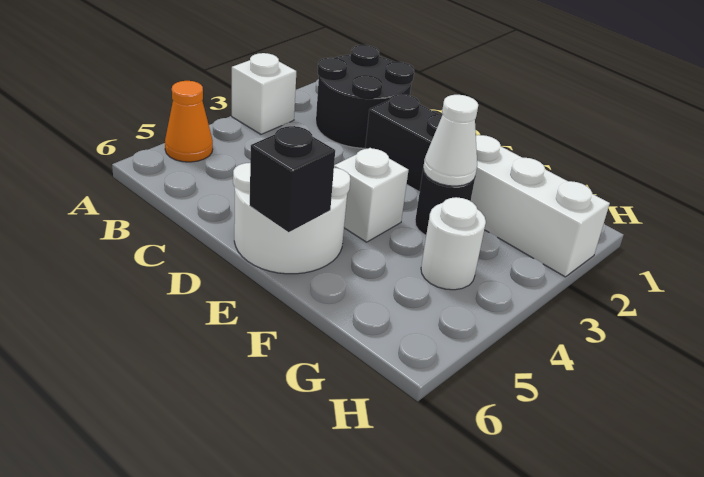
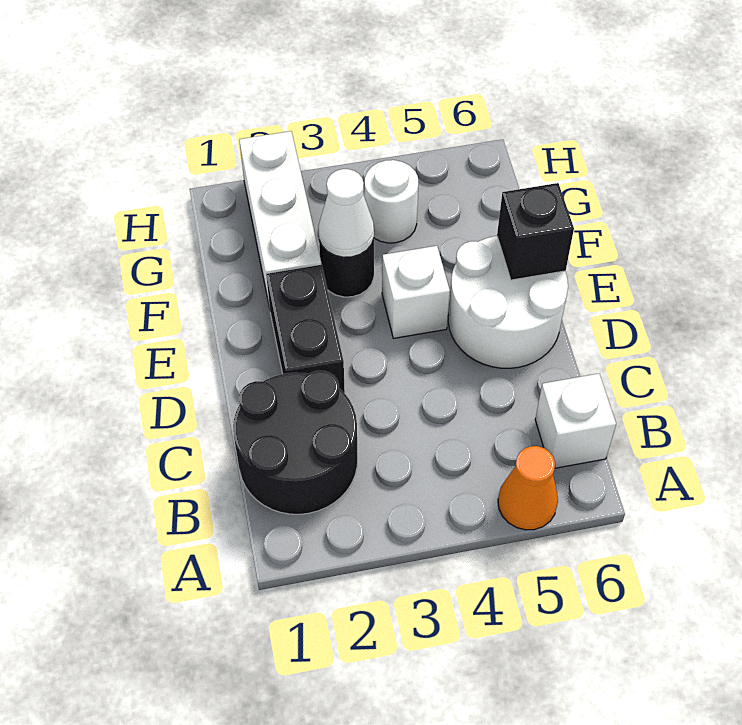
white brick A3 level 1 -> white brick B6 level 1

